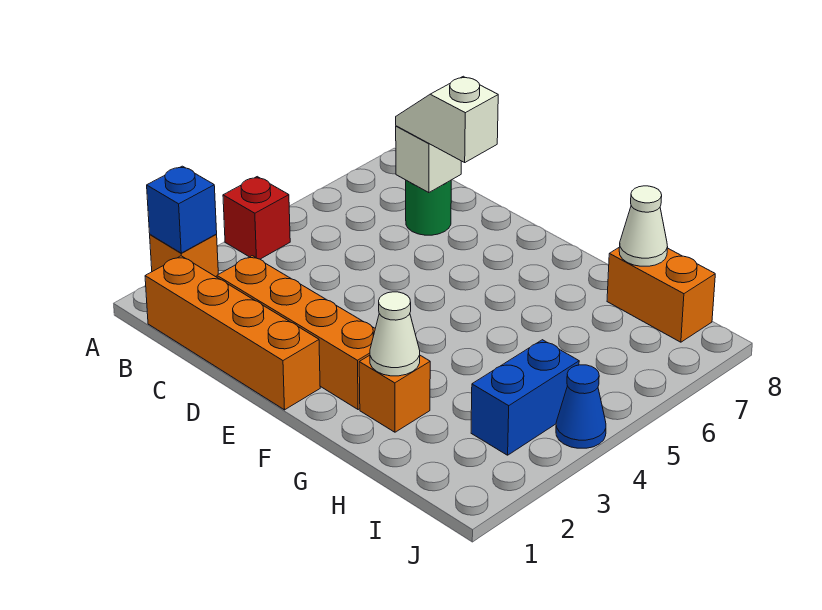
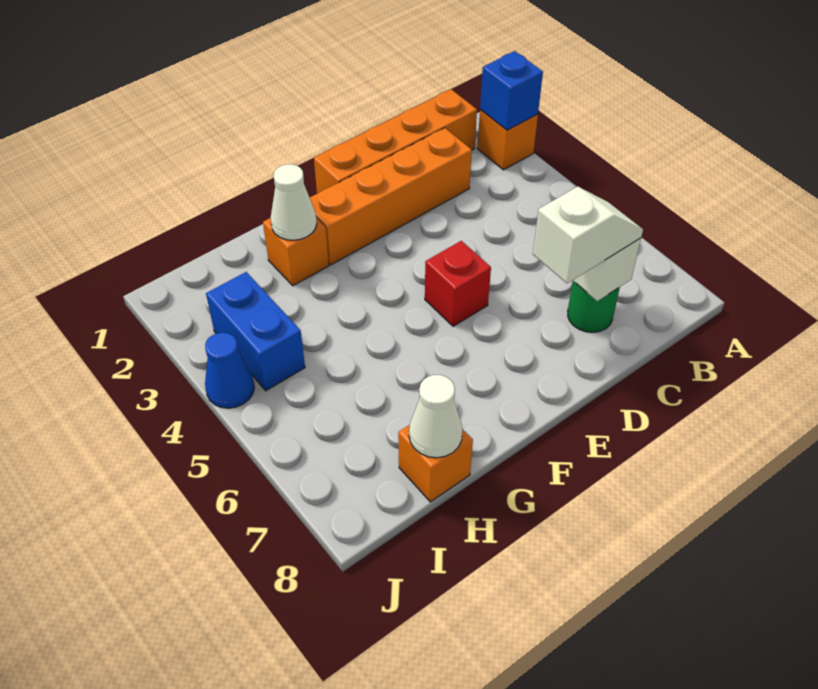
red brick A4 level 1 -> red brick E5 level 1
orange brick H8:I8 level 1 -> orange brick H8 level 1

